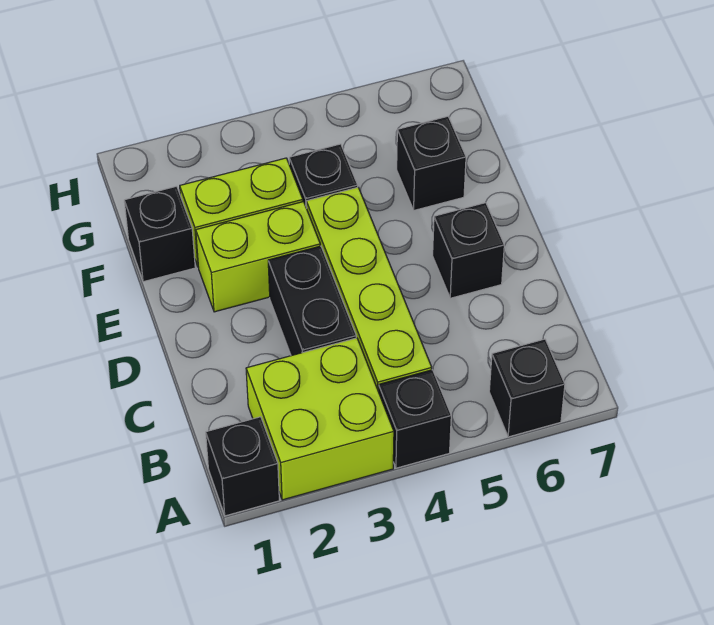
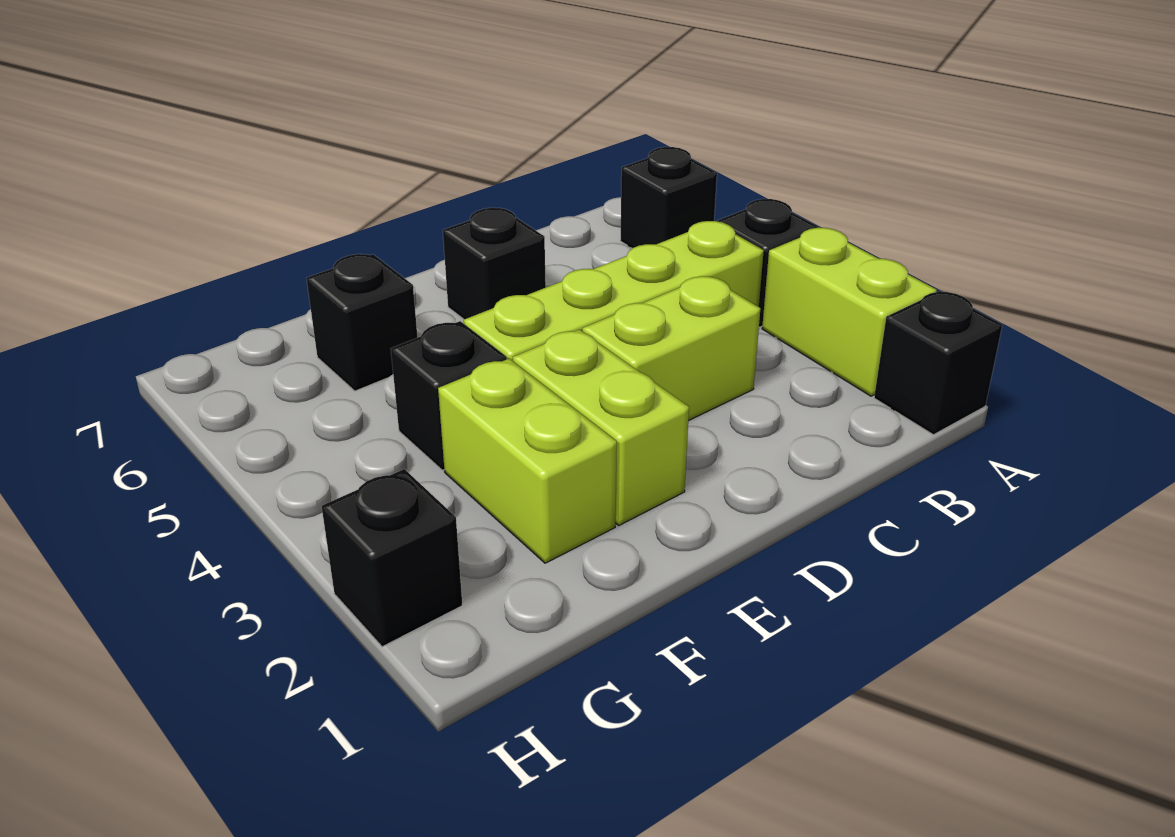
lime brick A2:B3 level 1 -> lime brick A2:A3 level 1
black brick C3:D3 level 1 -> lime brick C3:D3 level 1
black brick F1 level 1 -> black brick H2 level 1

